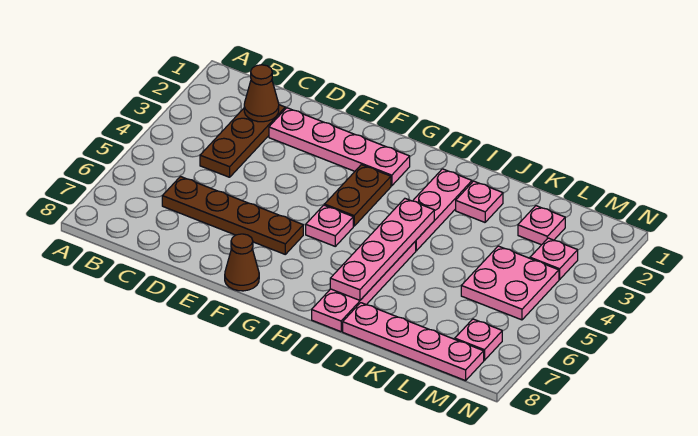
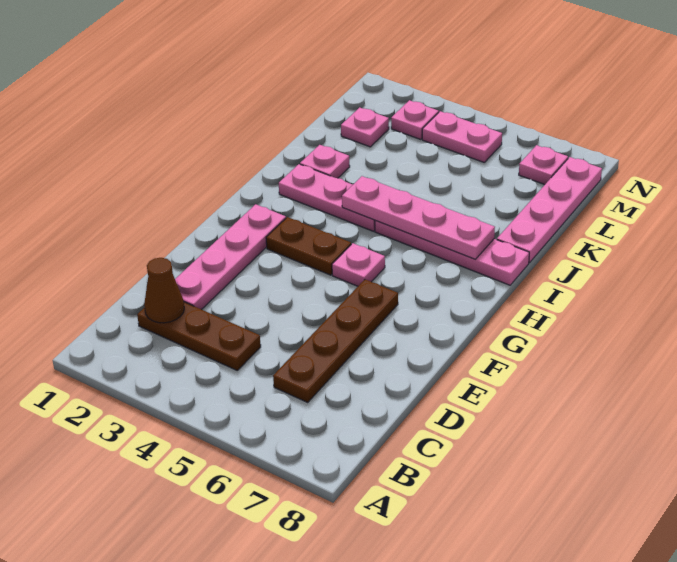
brown cone F8 level 1 -> none
pink plate L4:M5 level 1 -> pink plate M4:M5 level 1

